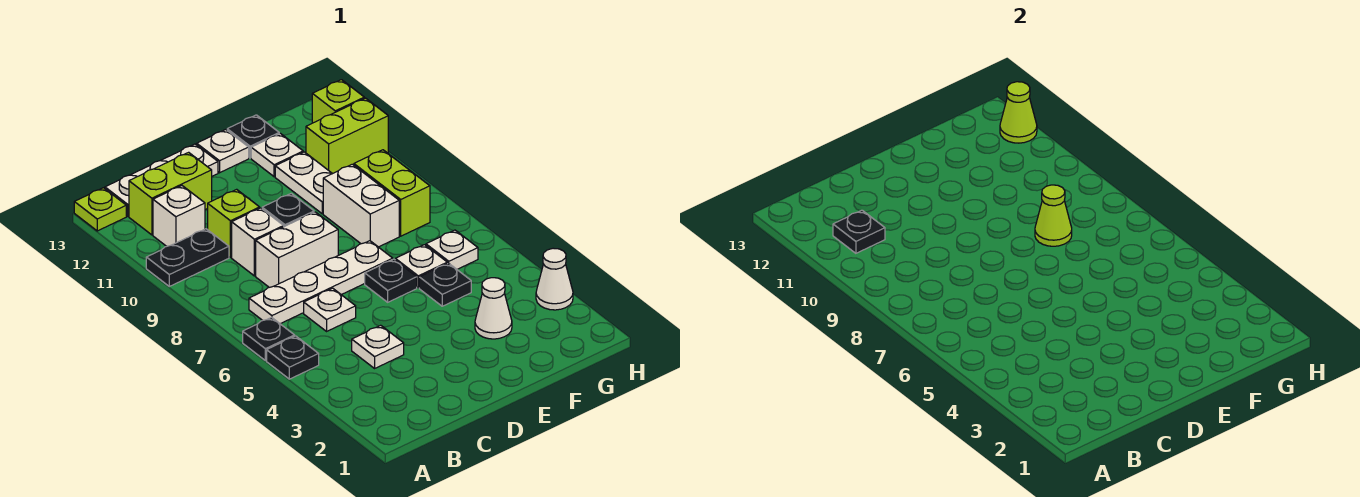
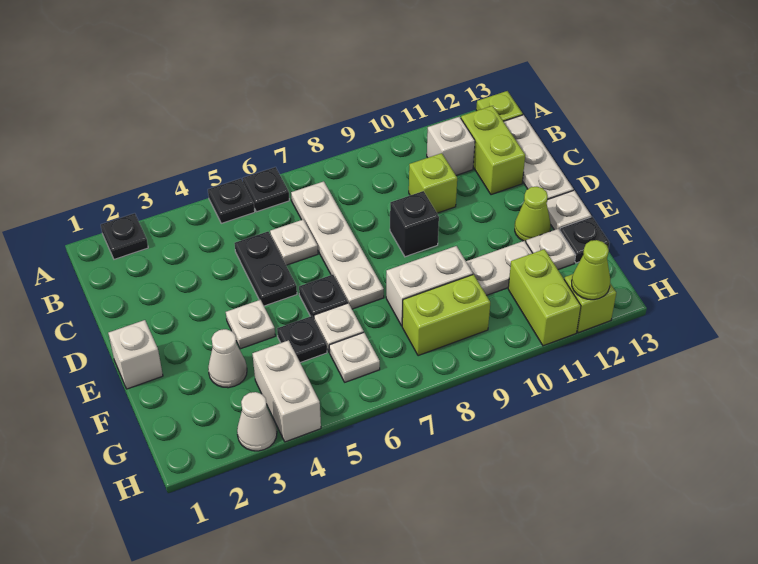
black plate A10:B10 level 1 -> black plate C5:D5 level 1
black plate B11 level 2 -> black plate A2 level 1
white plate C4 level 1 -> white plate E4 level 1
white brick C8:D8 level 1 -> white brick G4:H4 level 1
white brick C9 level 1 -> white brick E1 level 1
lime cone F8 level 2 -> lime cone E12 level 1

